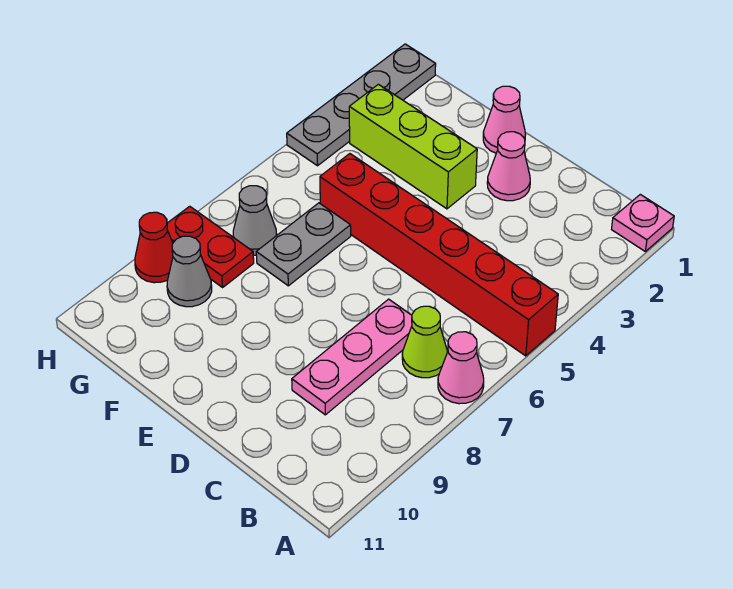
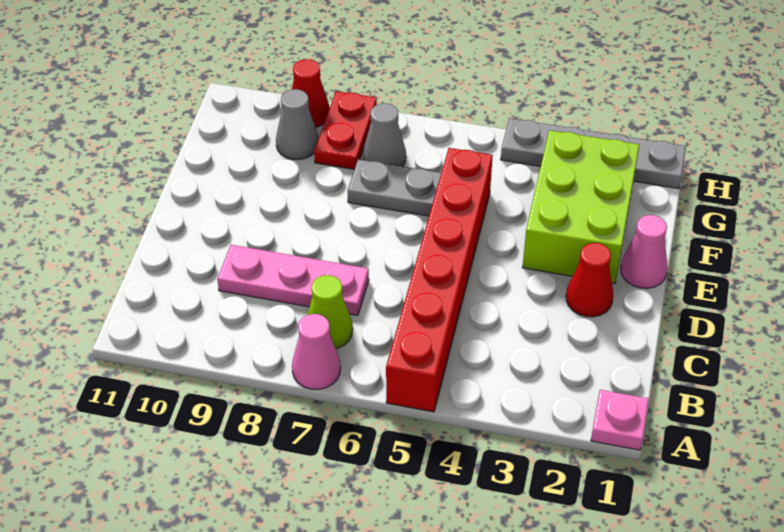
pink cone D2 level 1 -> red cone D2 level 1
lime brick E3:G3 level 1 -> lime brick E2:G3 level 1

